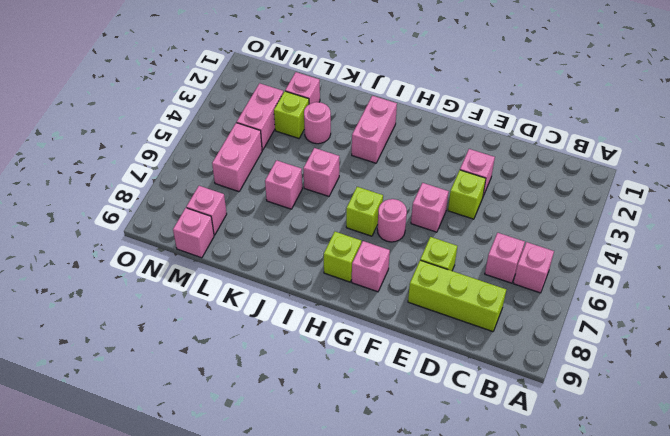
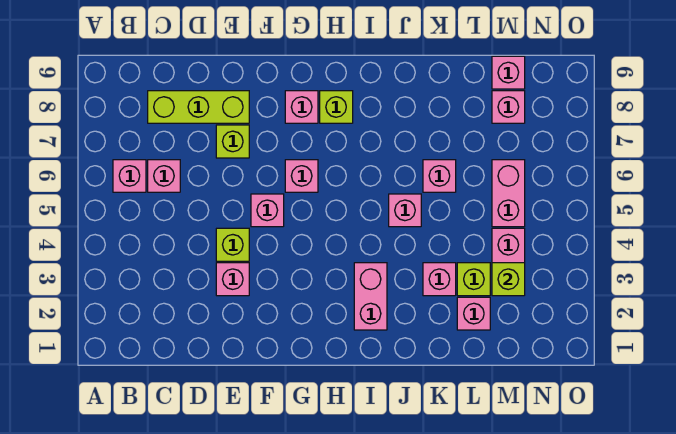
pink round brick G6 level 1 -> pink brick G6 level 1
lime brick H6 level 1 -> lime brick M3 level 2
pink round brick K3 level 1 -> pink brick K3 level 1

